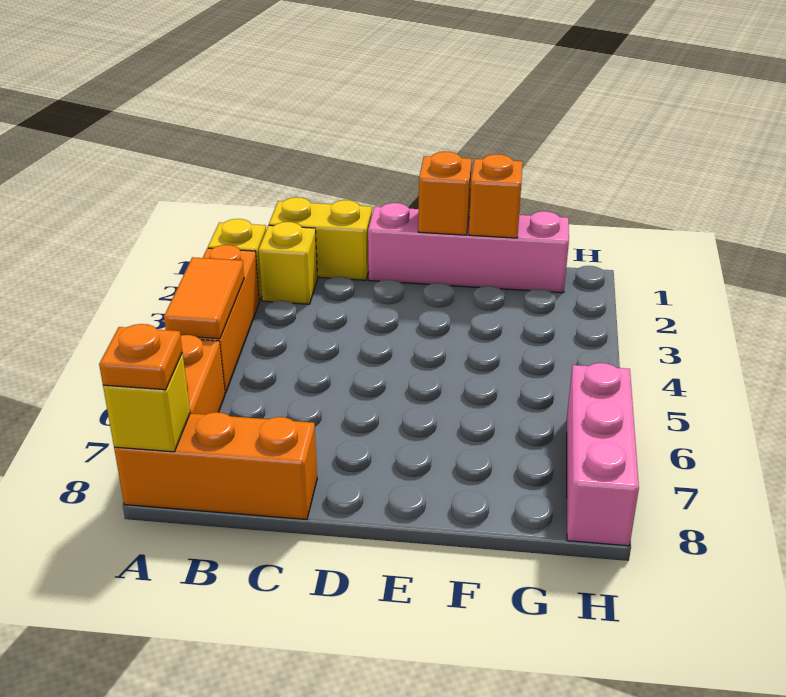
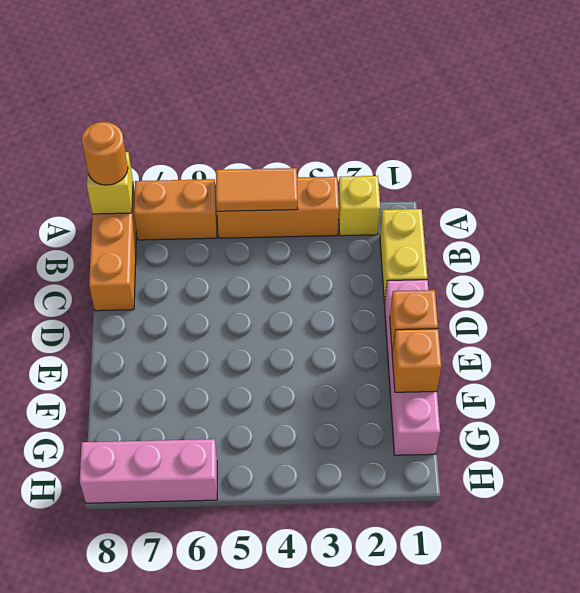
orange plate A8 level 3 -> orange round brick A8 level 3
yellow brick B2 level 1 -> none

